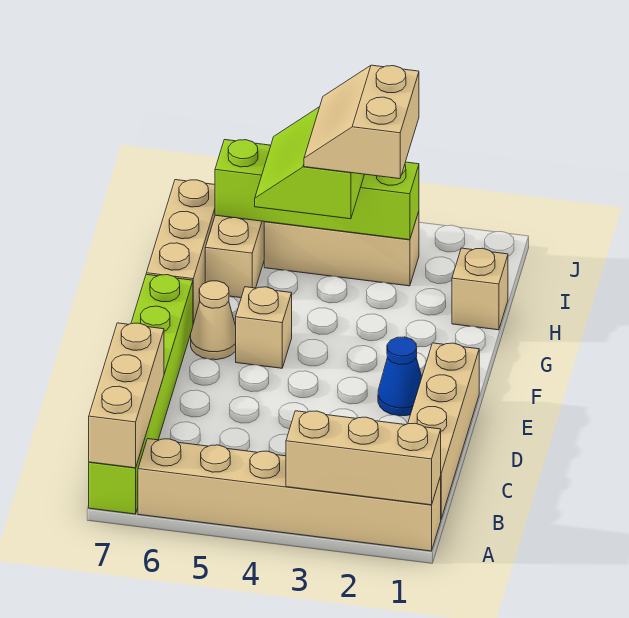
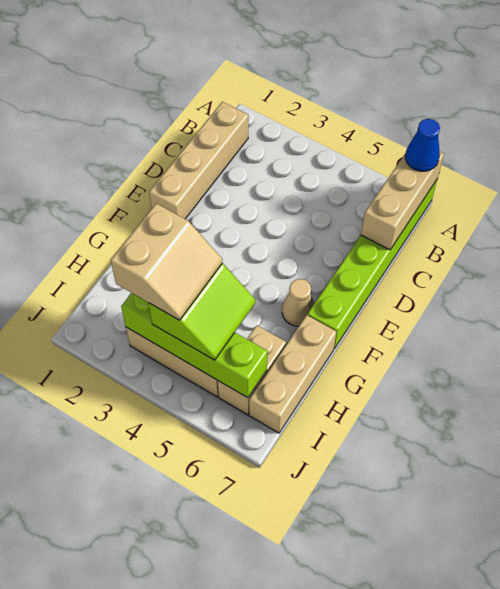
tan brick A1:A6 level 1 -> none
tan brick A1:A3 level 2 -> none
blue cone E2 level 1 -> blue cone A7 level 3
tan brick F5 level 1 -> none
tan brick H1 level 1 -> none

